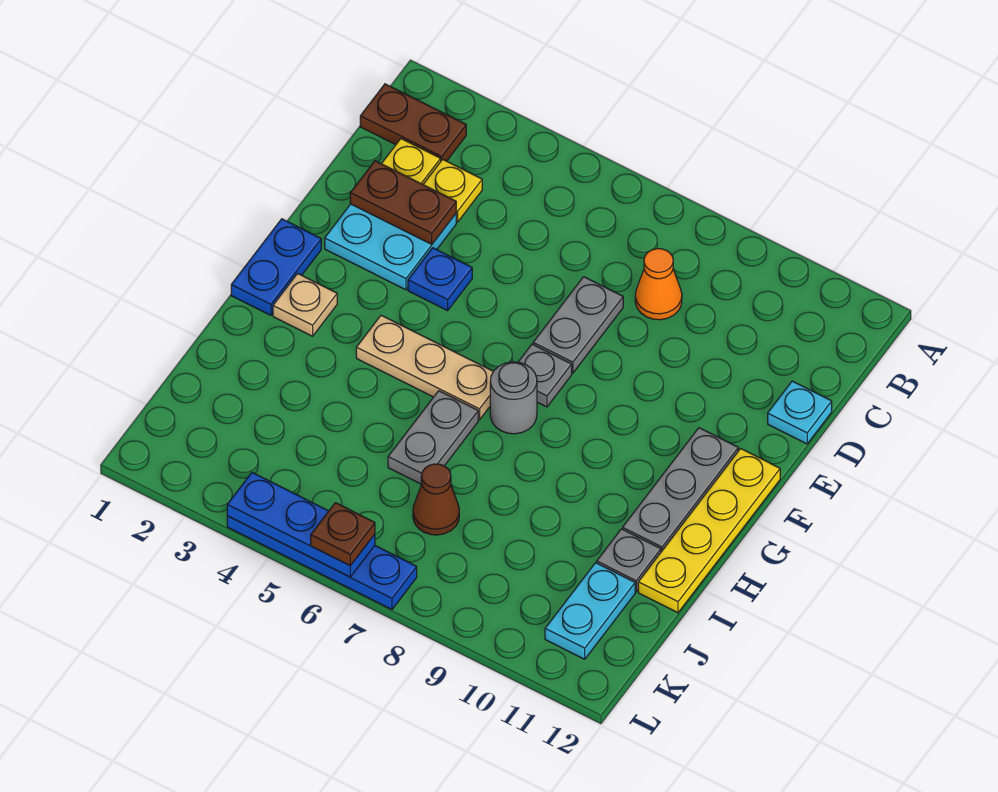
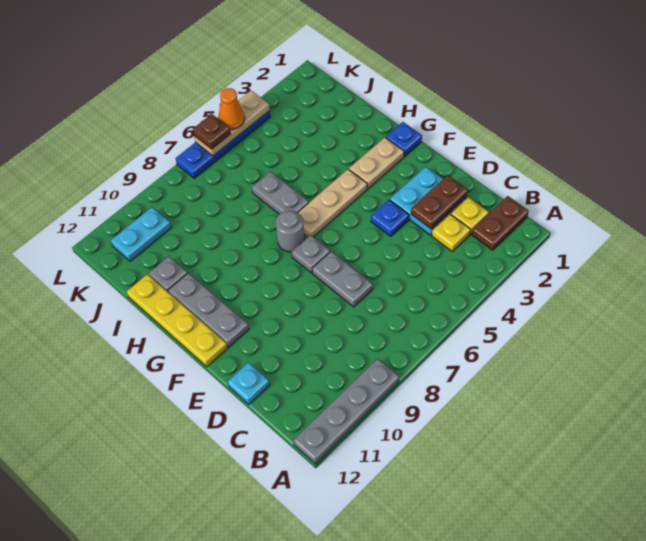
none -> grey plate A9:A12 level 1
orange cone C8 level 1 -> orange cone L5 level 3
blue plate F1:G1 level 1 -> blue plate G1 level 1
tan plate G2 level 1 -> tan plate G2:G3 level 1
brown cone J7 level 1 -> none
cyan plate J11:K11 level 1 -> cyan plate K10:K11 level 1
blue plate L4:L6 level 2 -> tan plate L4:L6 level 2

